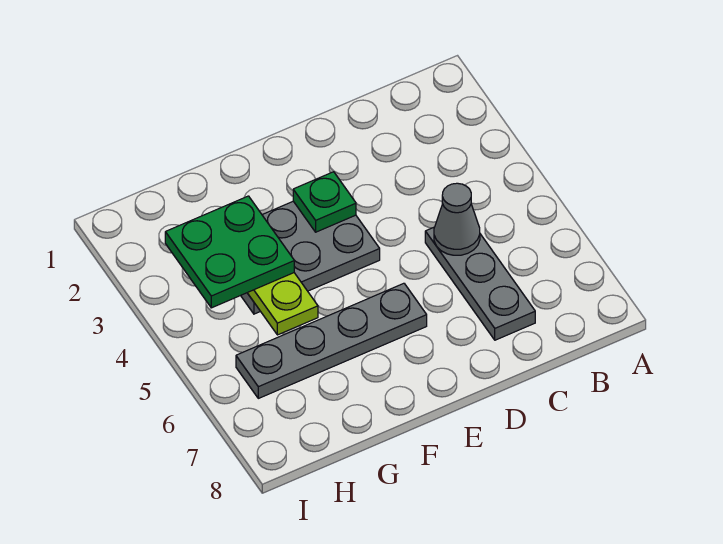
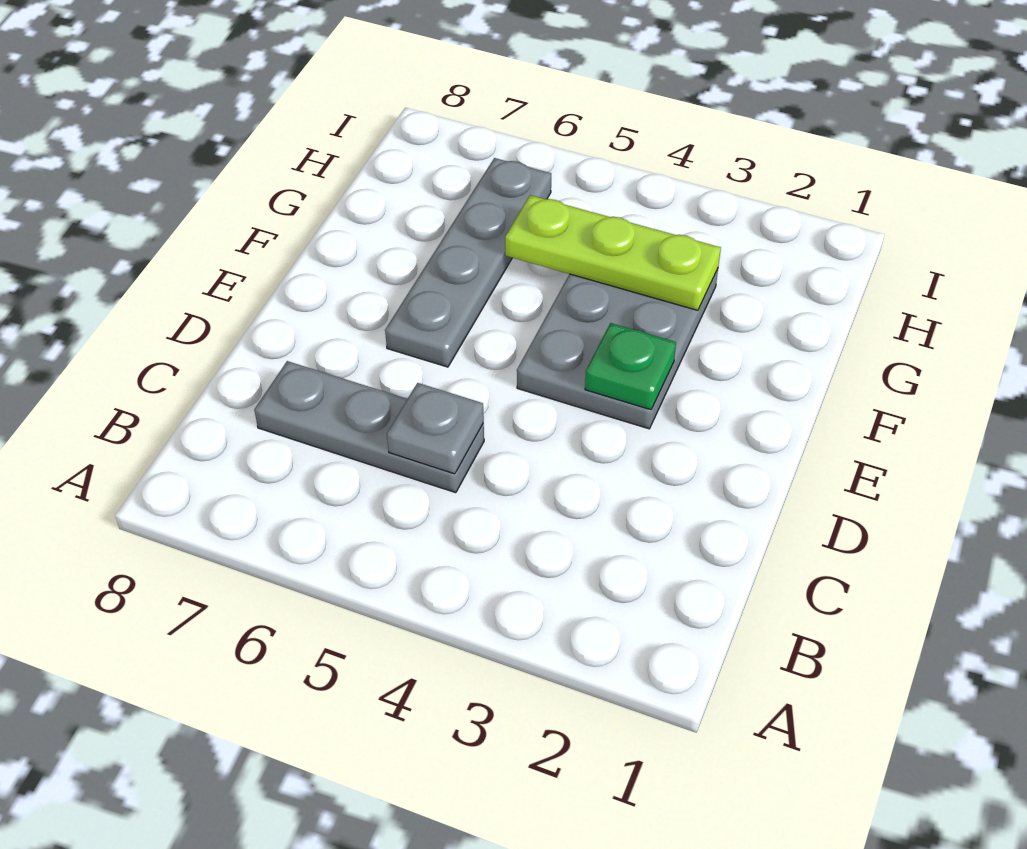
grey cone C5 level 2 -> grey plate C5 level 2
green plate G3:H4 level 3 -> none

